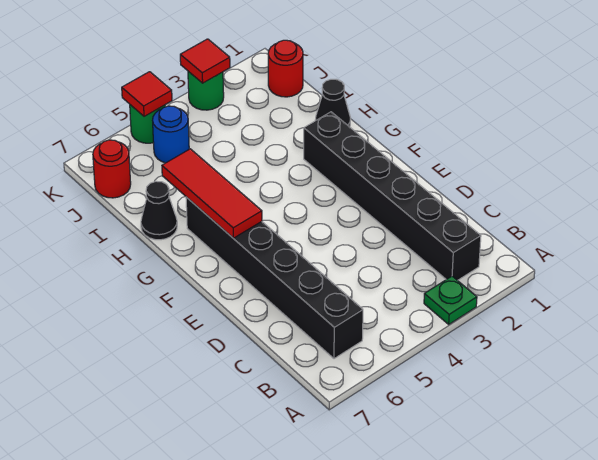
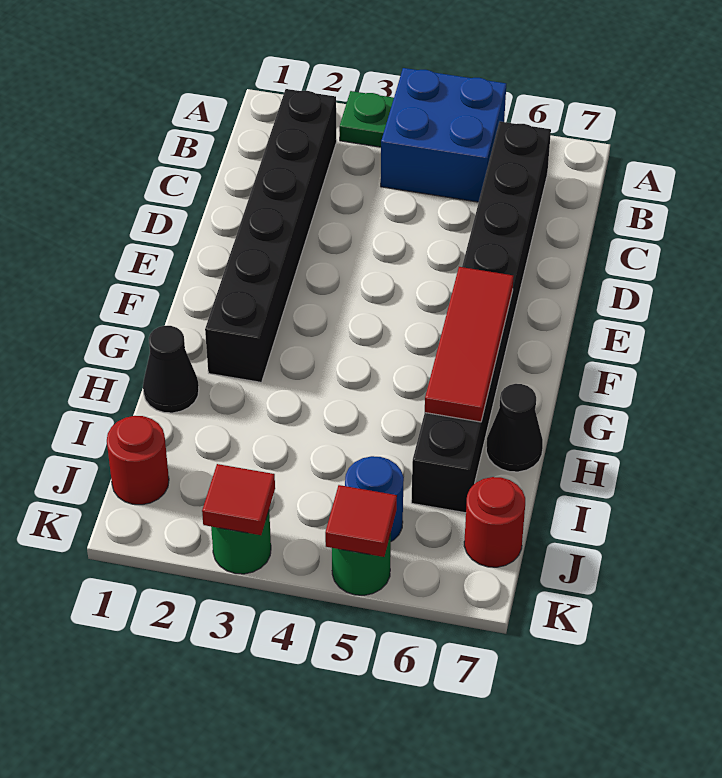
none -> blue brick A4:B5 level 1
black brick B6:G6 level 1 -> black brick B6:I6 level 1

